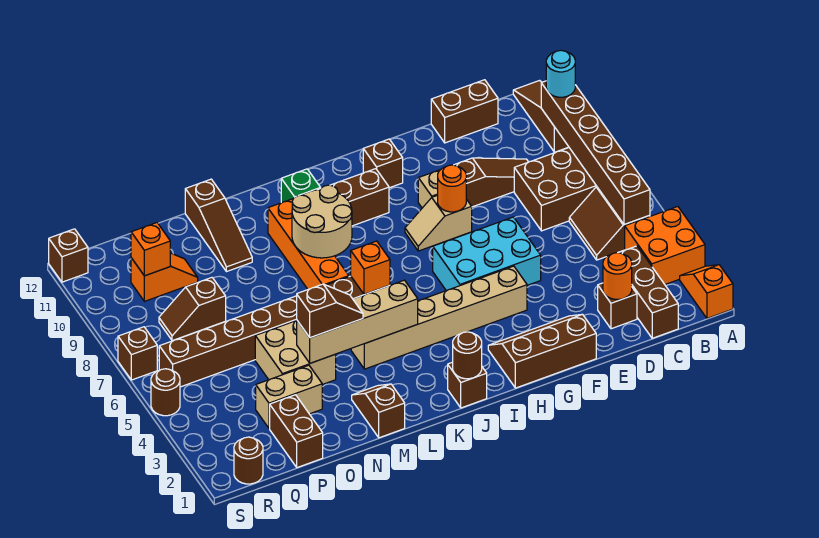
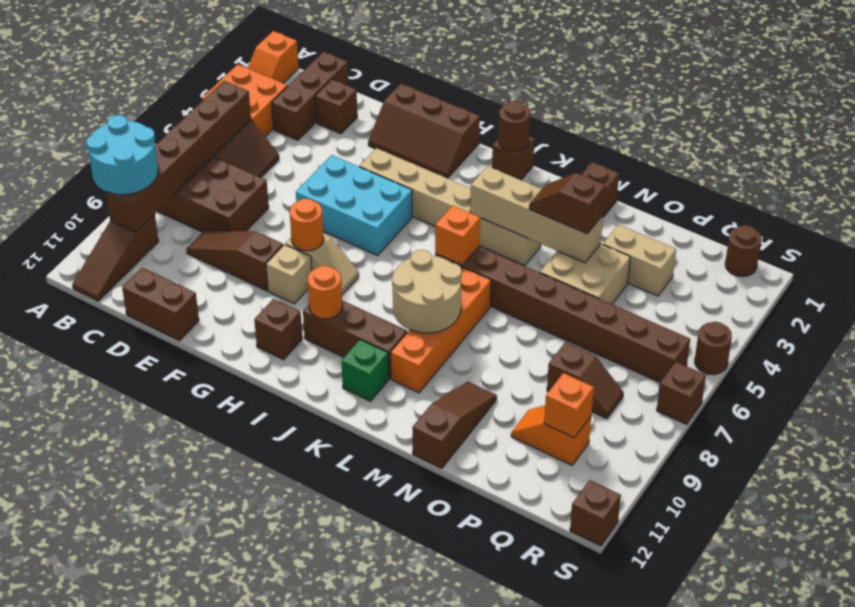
cyan round brick B10 level 3 -> cyan round brick A9:B10 level 3
orange round brick D2 level 2 -> orange round brick I10 level 2
brown brick P1:P2 level 1 -> none

